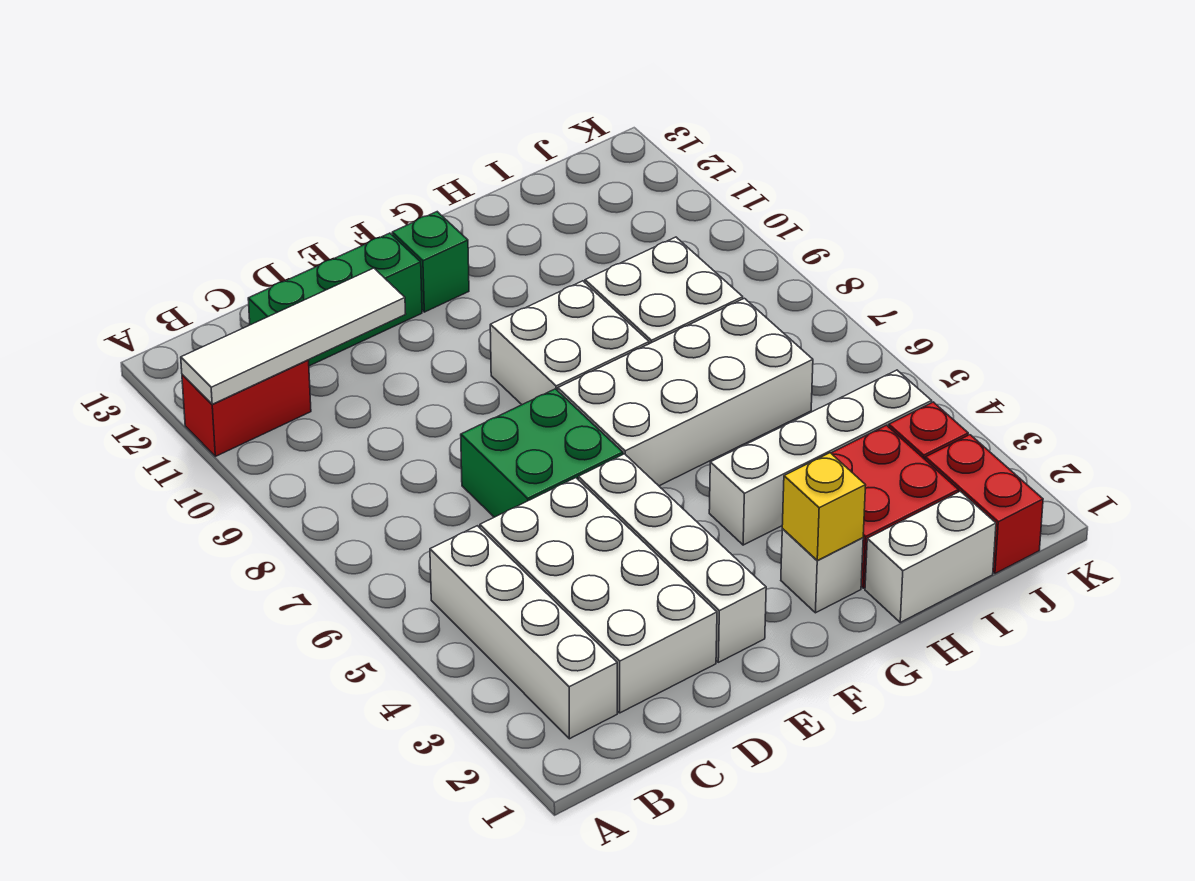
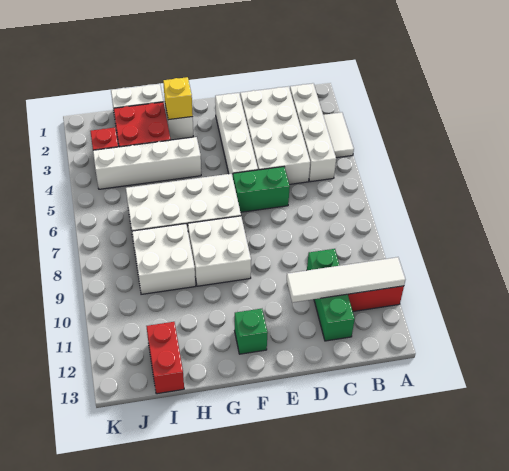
none -> white tile A3:A4 level 1
green brick C12:E12 level 1 -> green brick C10:C12 level 1
green brick D6:E7 level 1 -> green brick D6:E6 level 1
red brick J1:J2 level 1 -> red brick I12:I13 level 1

